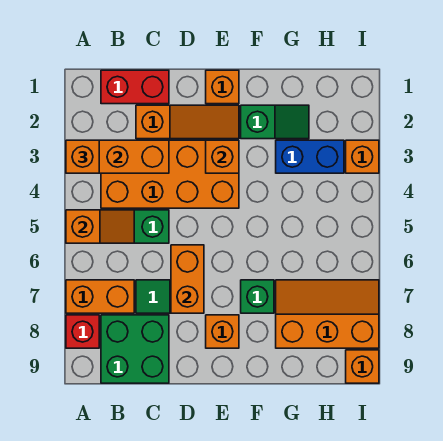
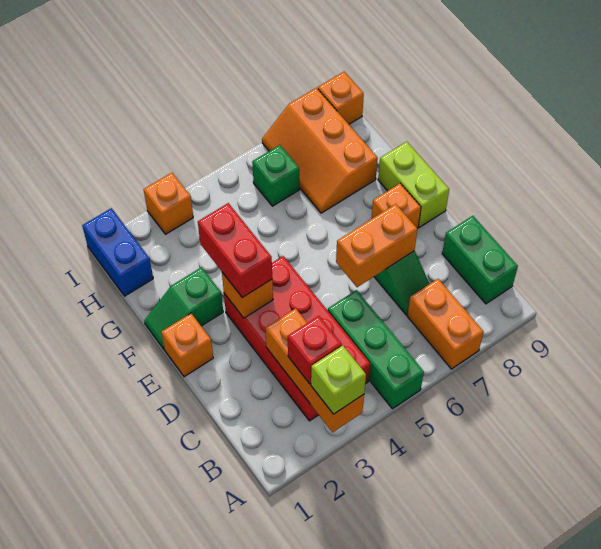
orange brick A3 level 3 -> lime brick A3 level 3
orange slope A5:B5 level 2 top A -> none
red brick A8 level 1 -> red brick B3 level 3
red brick B1:C1 level 1 -> red brick E3:F3 level 3
orange brick B3:E4 level 1 -> red brick B3:E4 level 1
green brick B8:C9 level 1 -> green brick B9:C9 level 1
orange slope C2:E2 level 1 top C -> none
none -> lime brick E9:F9 level 1
green slope F2:G2 level 1 top F -> green slope F1:F2 level 1 top 2
green brick F7 level 1 -> green brick H6 level 1
blue brick G3:H3 level 1 -> blue brick H1:I1 level 1

